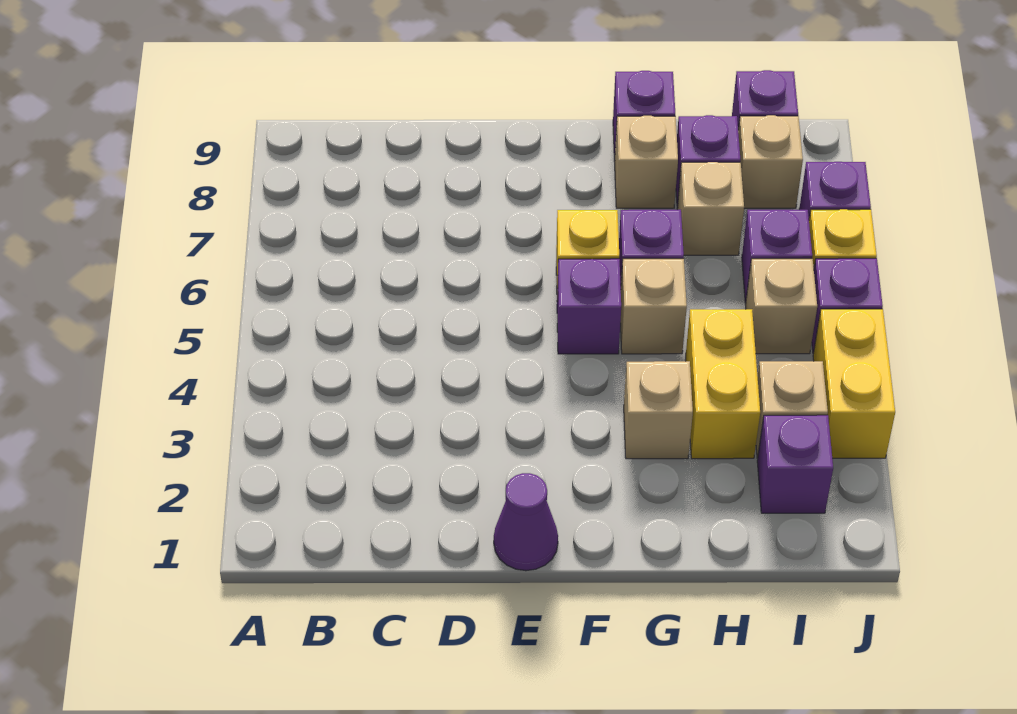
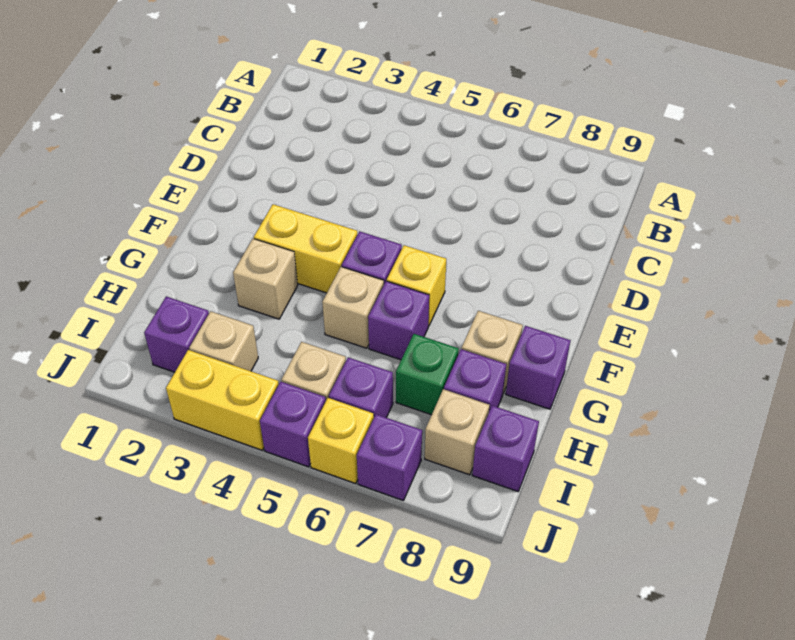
purple cone E1 level 1 -> none
yellow brick H3:H4 level 1 -> yellow brick F3:F4 level 1
tan brick H7 level 1 -> green brick H7 level 1

